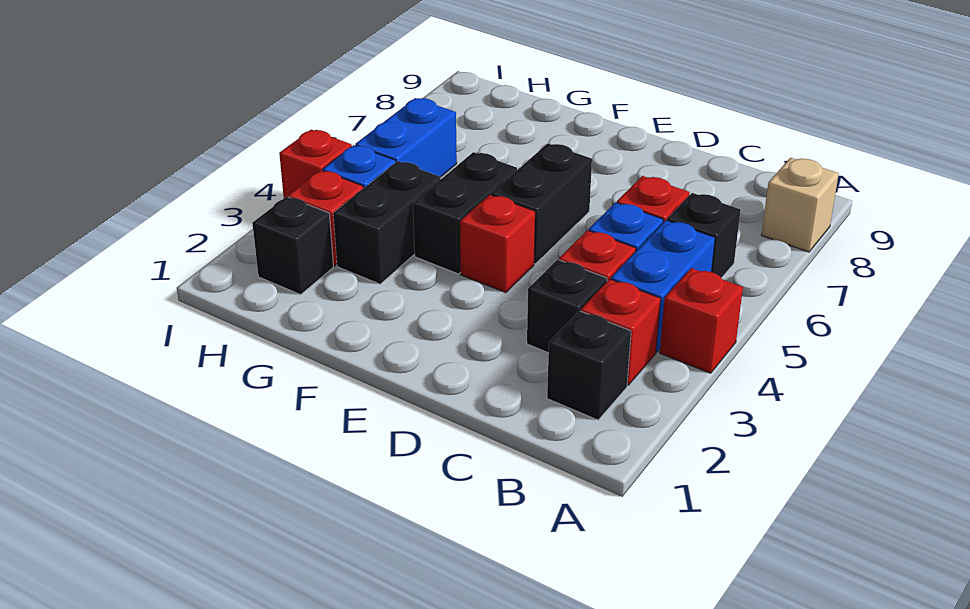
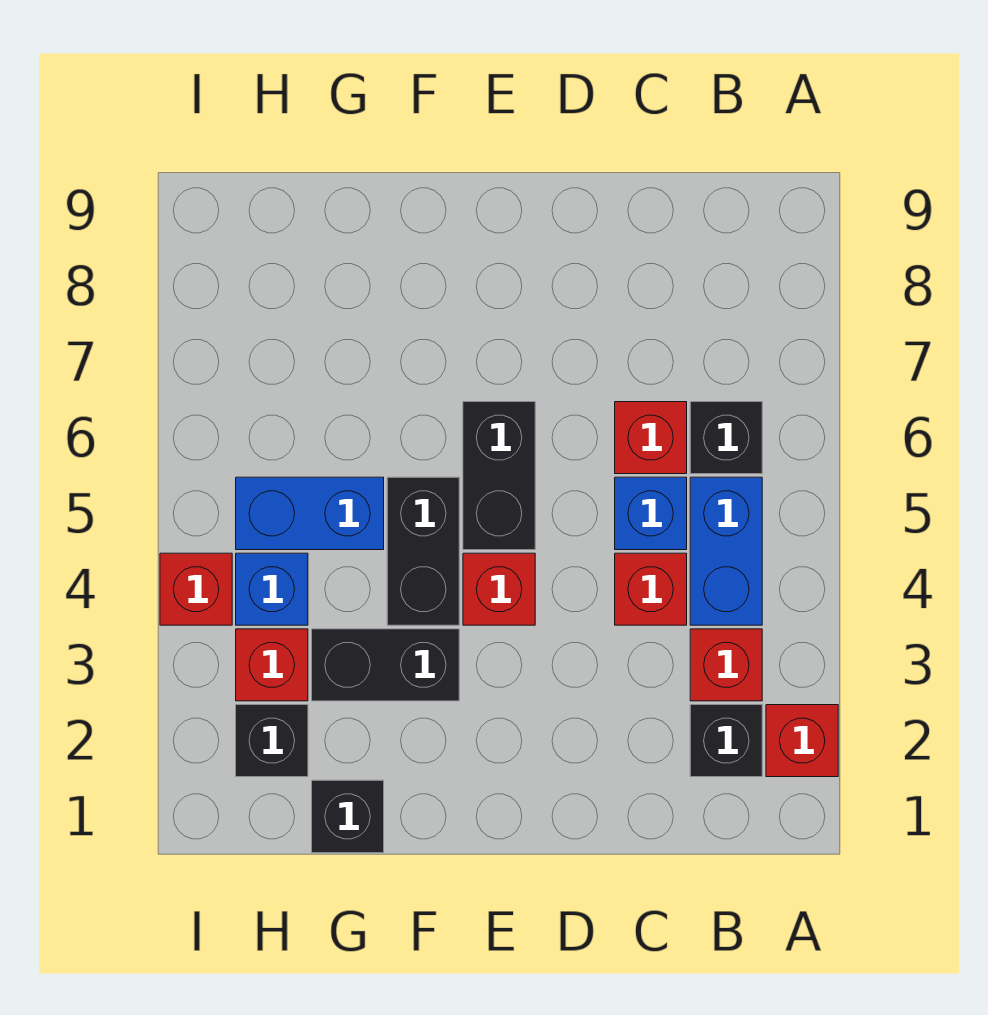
red brick A4 level 1 -> red brick A2 level 1
tan brick A8 level 1 -> none
black brick C3 level 1 -> black brick G1 level 1
black brick G3:G4 level 1 -> black brick F3:G3 level 1
blue brick H5:H6 level 1 -> blue brick G5:H5 level 1

